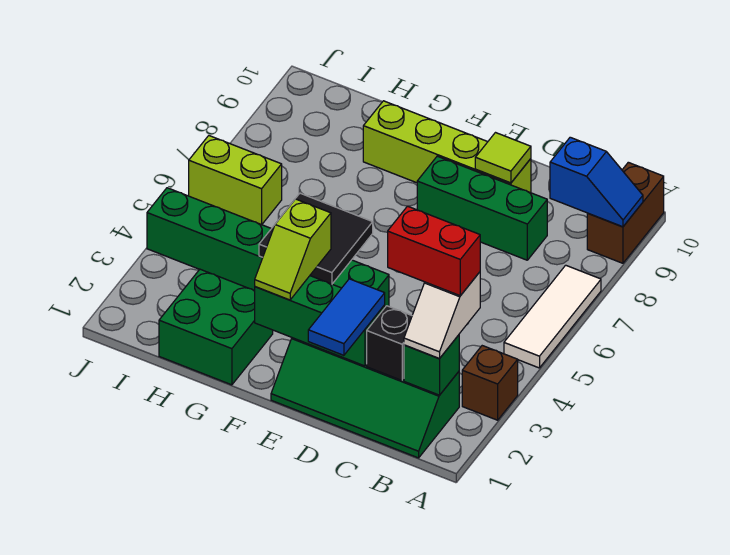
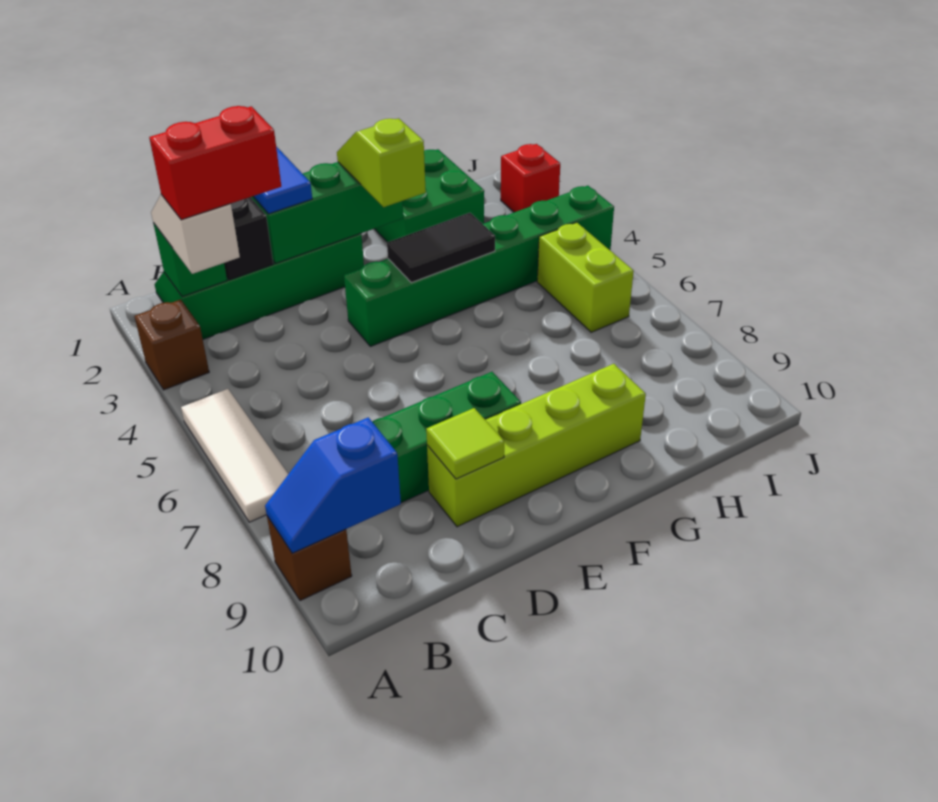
brown brick A9:A10 level 1 -> brown brick A9 level 1
black tile F4:G5 level 2 -> black tile F4:G4 level 2
lime brick I6:J6 level 1 -> lime brick I5:I6 level 1
none -> red brick J2 level 1

